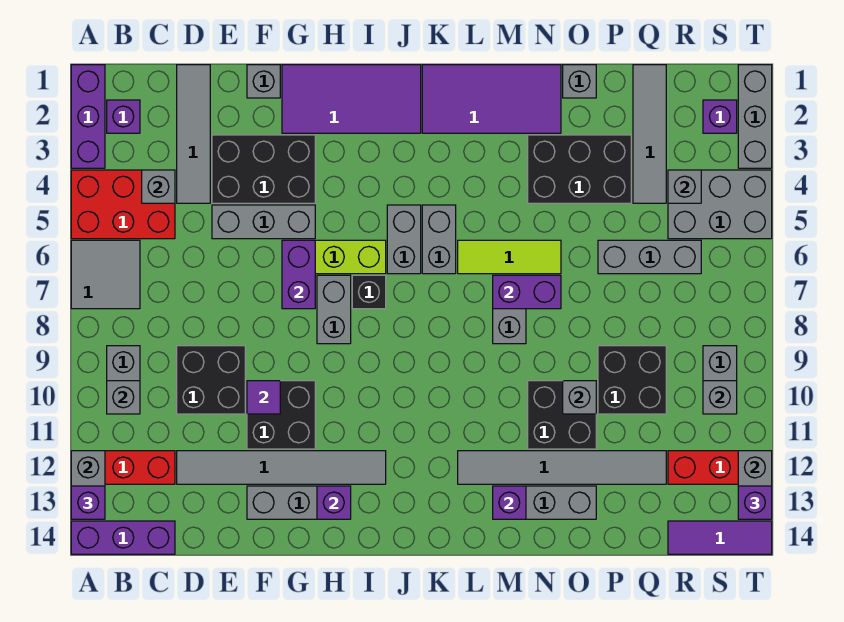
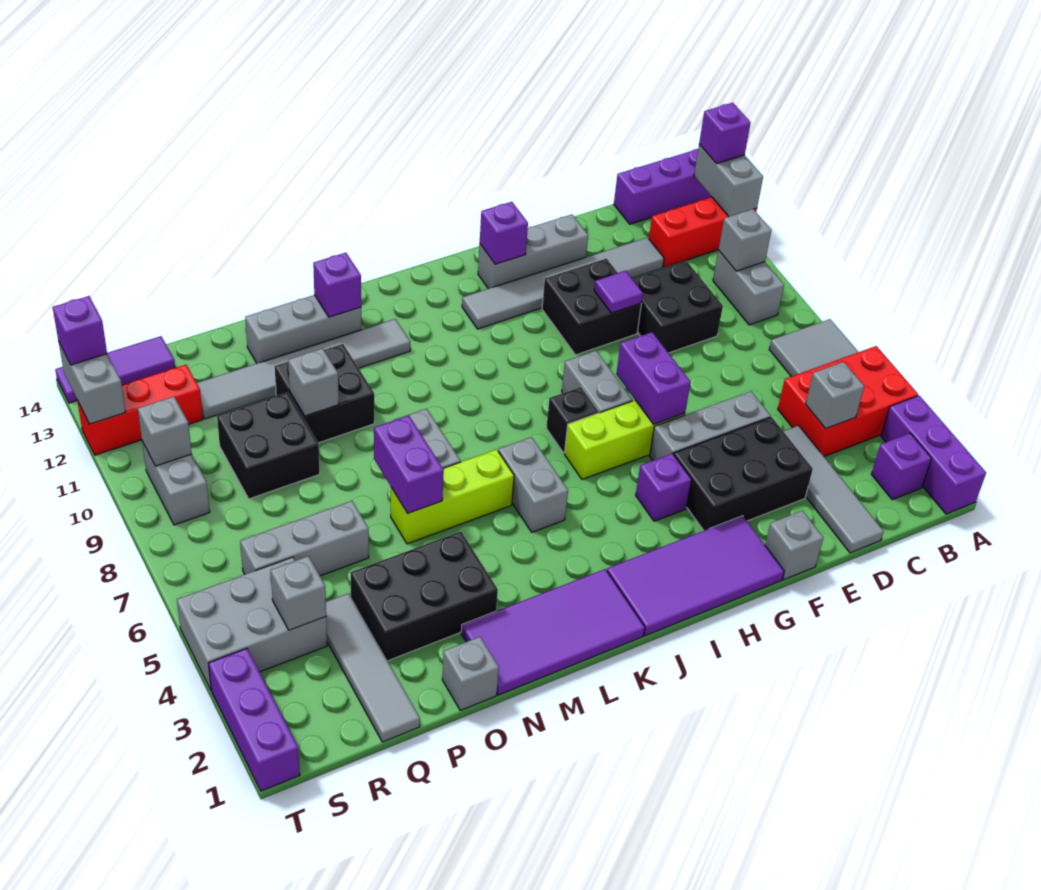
grey brick J5:J6 level 1 -> none
lime tile L6:N6 level 1 -> lime brick L6:N6 level 1
purple brick M7:N7 level 2 -> purple brick N6:N7 level 2
purple brick S2 level 1 -> purple brick H4 level 1
grey brick T1:T3 level 1 -> purple brick T1:T3 level 1

